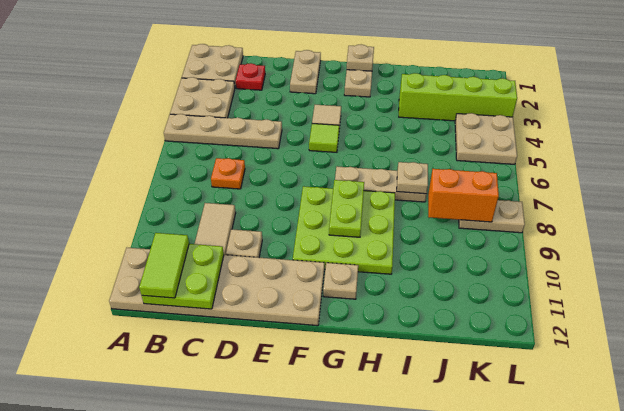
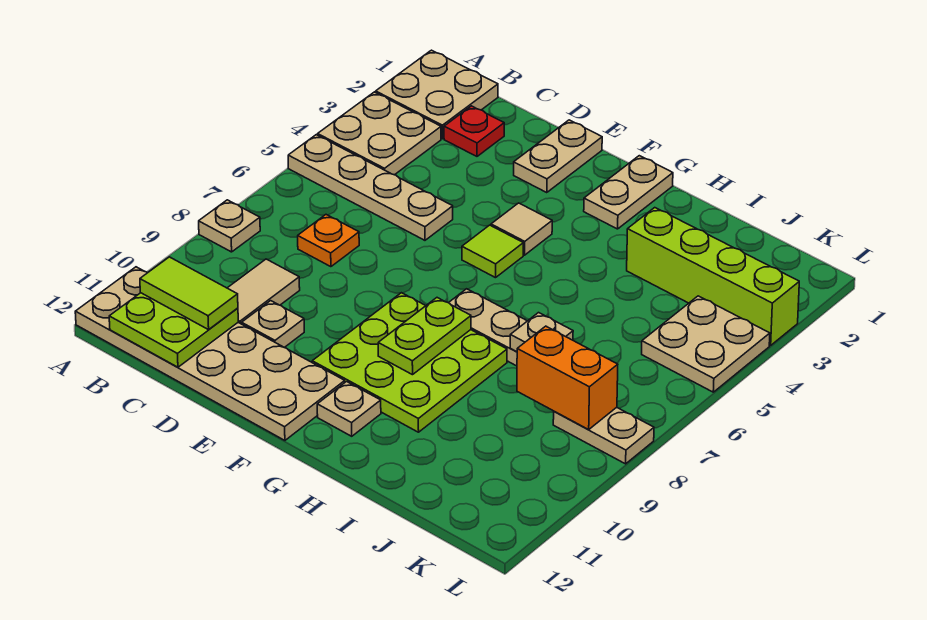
lime tile B11:B12 level 3 -> lime tile B11:C11 level 3
tan plate G1 level 2 -> tan plate A8 level 1

